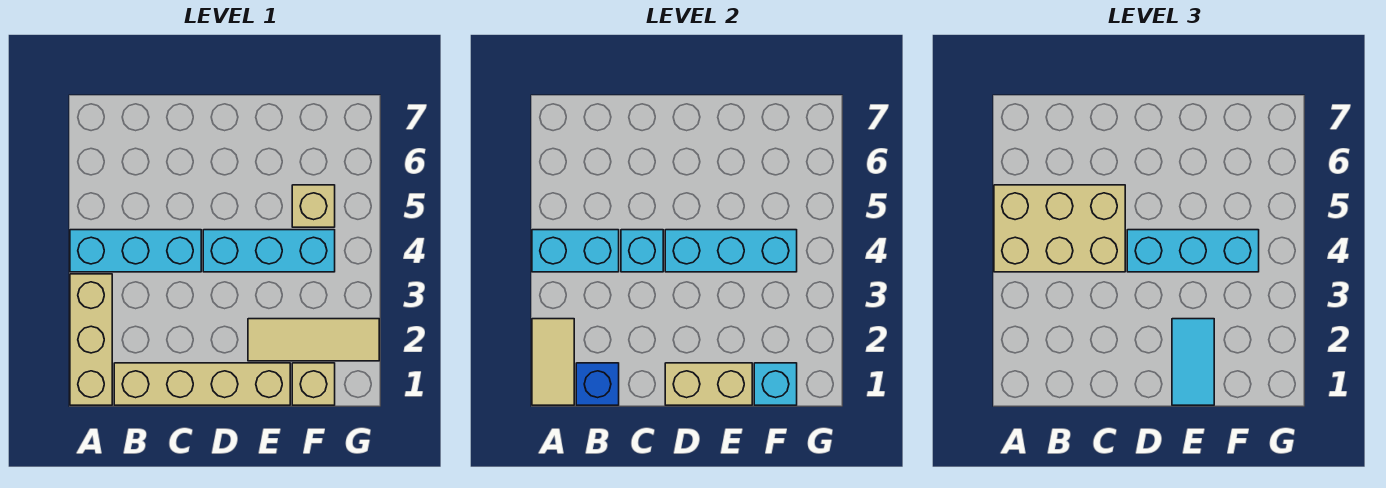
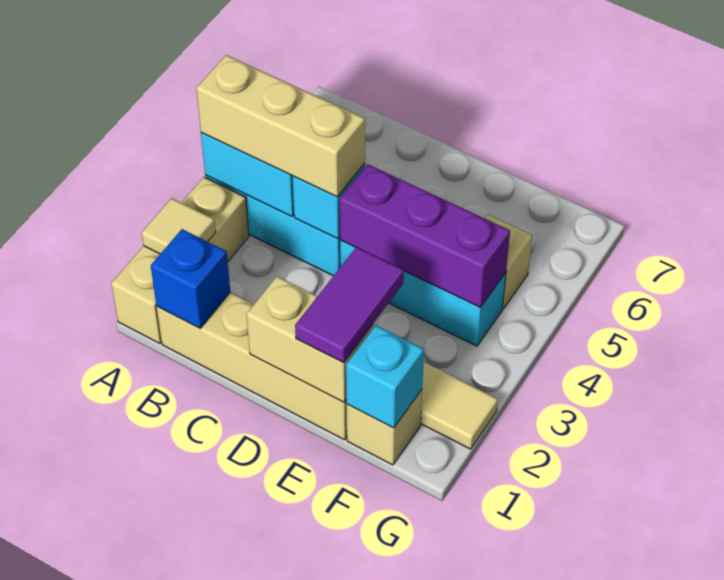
tan tile A1:A2 level 2 -> tan tile A2 level 2
tan brick A4:C5 level 3 -> tan brick A4:C4 level 3
cyan brick D4:F4 level 2 -> purple brick D4:F4 level 2
cyan brick D4:F4 level 3 -> none
cyan tile E1:E2 level 3 -> purple tile E1:E2 level 3

